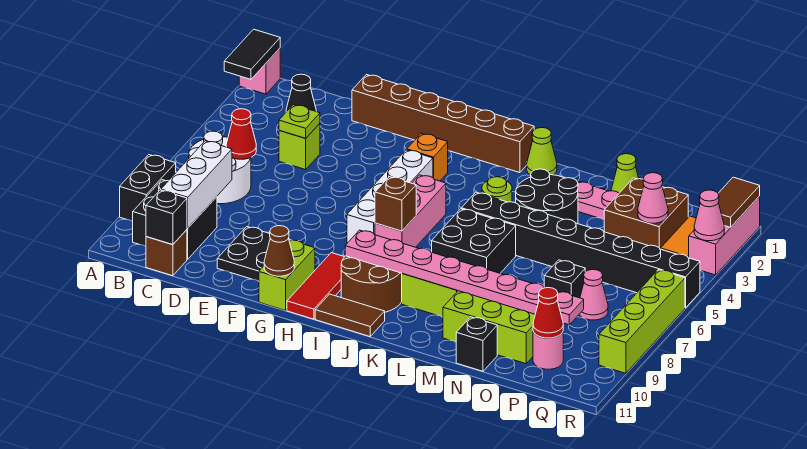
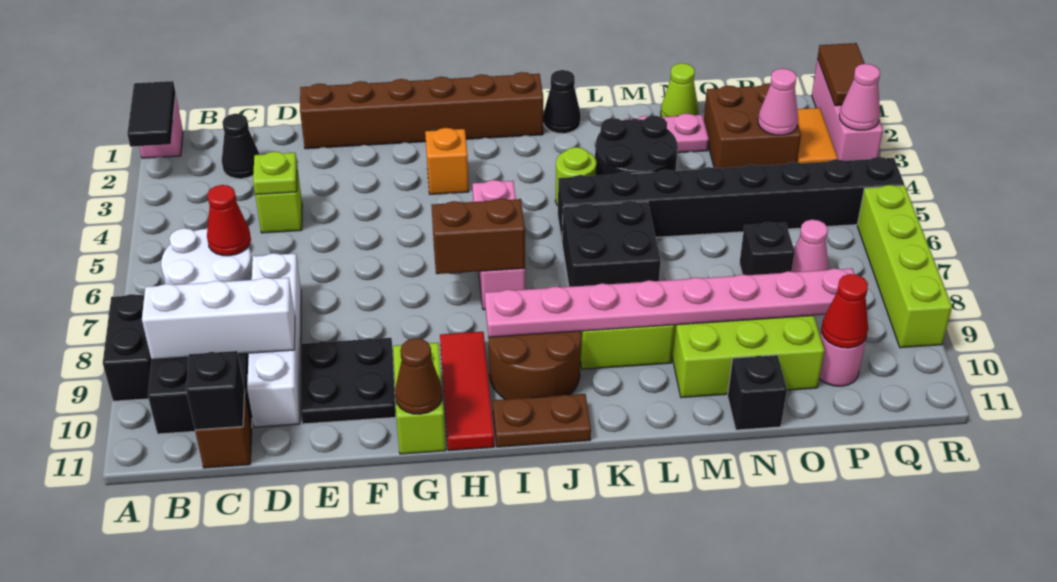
white brick C8:C10 level 2 -> white brick B9:D9 level 2
white brick H4:H7 level 1 -> white brick D7:D10 level 1
brown brick I7 level 2 -> brown brick H7:I7 level 2
brown tile I11:J11 level 1 -> brown plate I11:J11 level 1
lime cone K1 level 1 -> black cone K1 level 1

